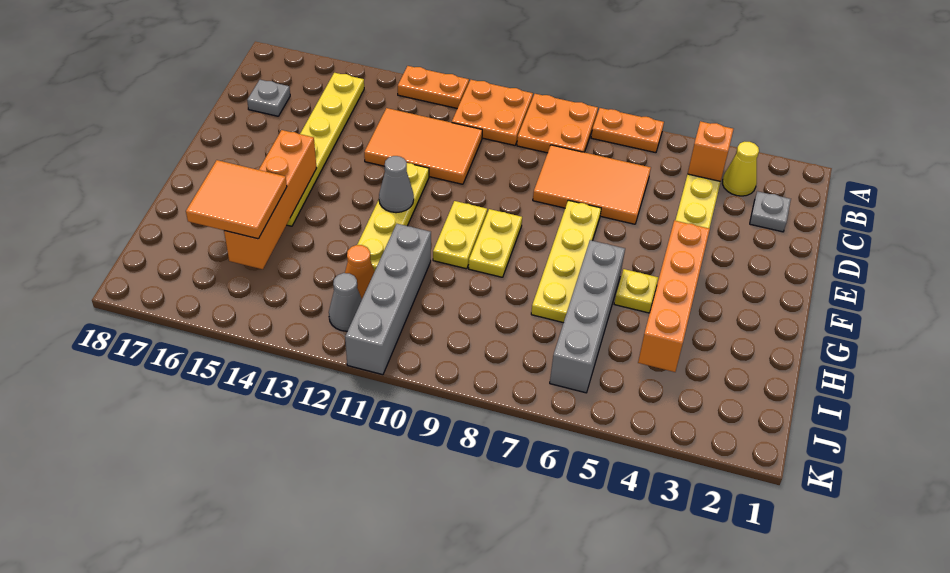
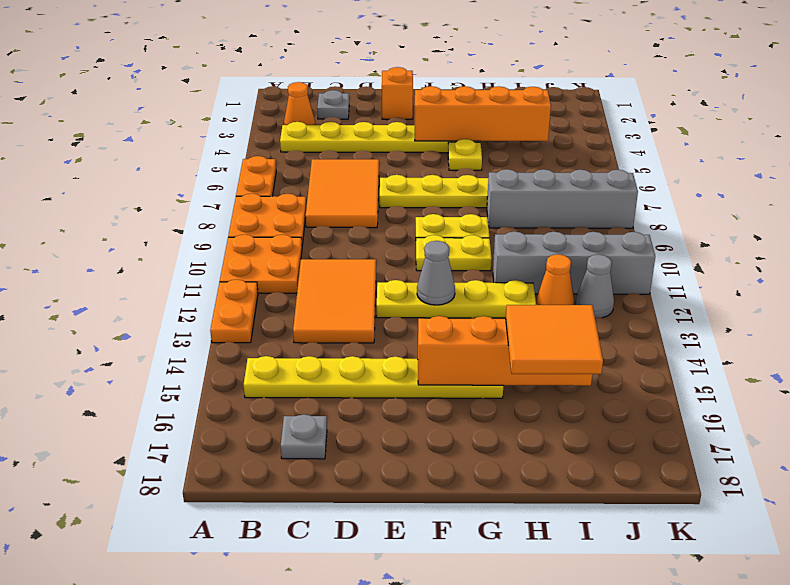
yellow cone B3 level 1 -> orange cone B3 level 1
orange brick B4 level 2 -> orange brick E2 level 1
grey brick G6:J6 level 1 -> grey brick H8:K8 level 1

